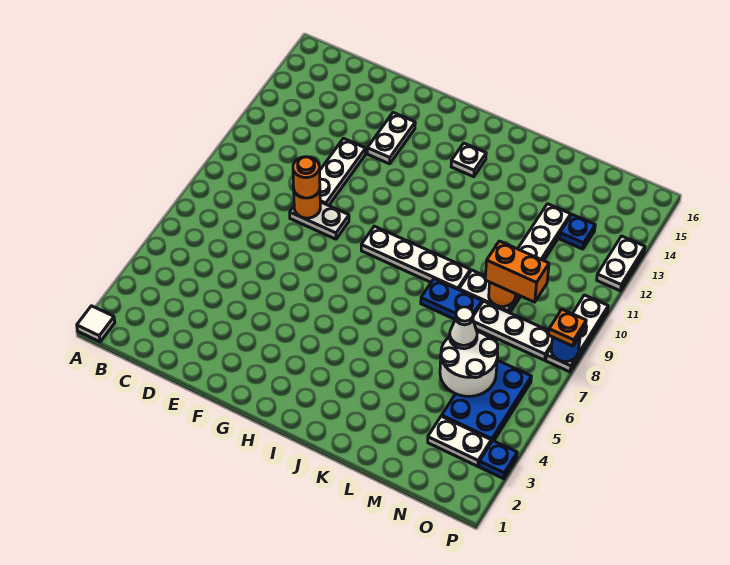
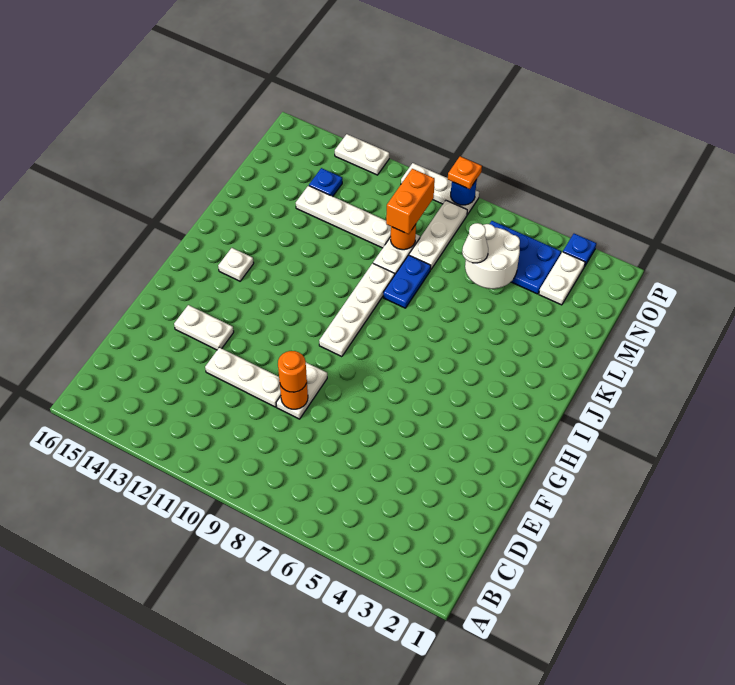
white tile A1 level 1 -> none

